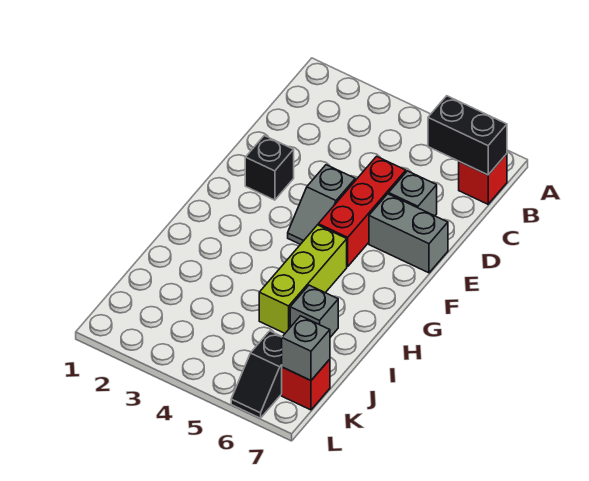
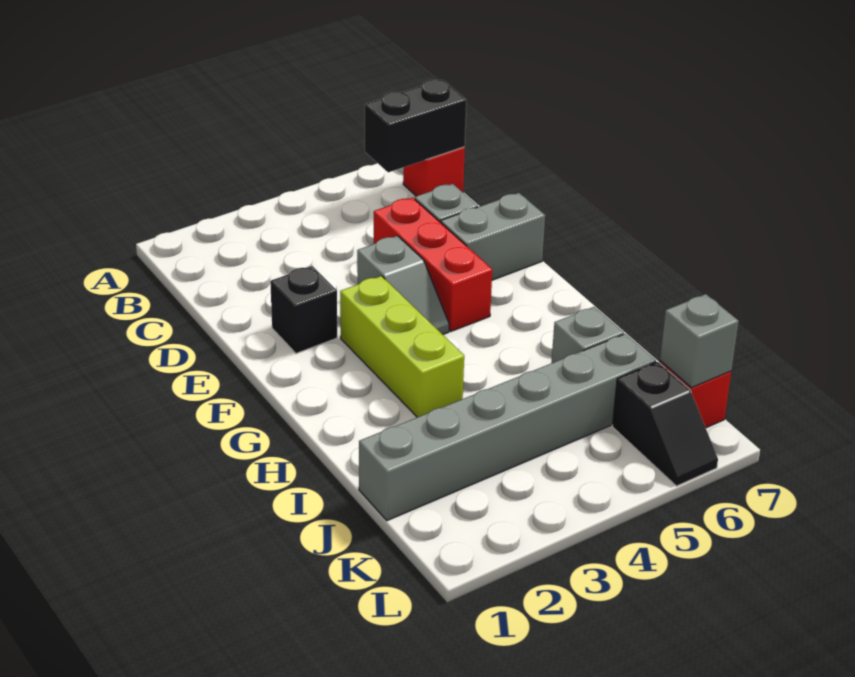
lime brick G5:I5 level 1 -> lime brick F3:H3 level 1
none -> grey brick J1:J6 level 1

